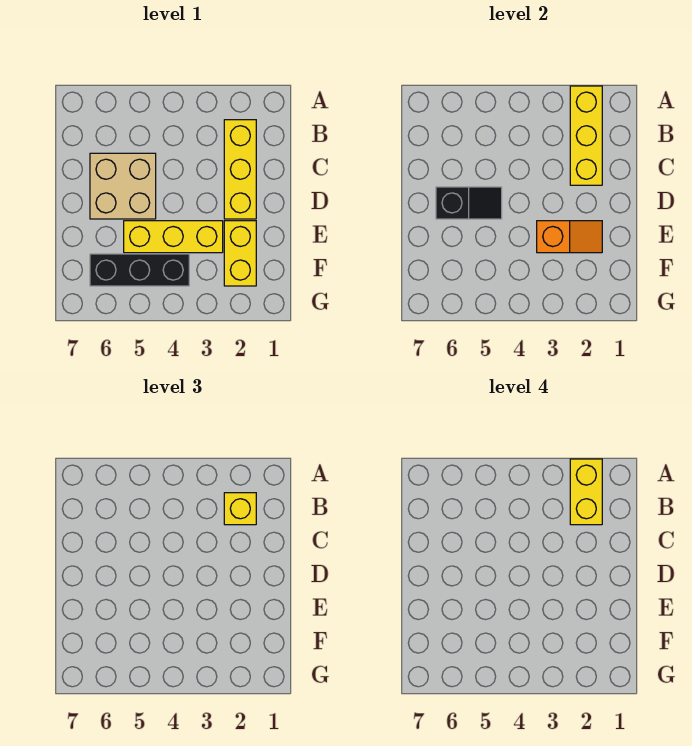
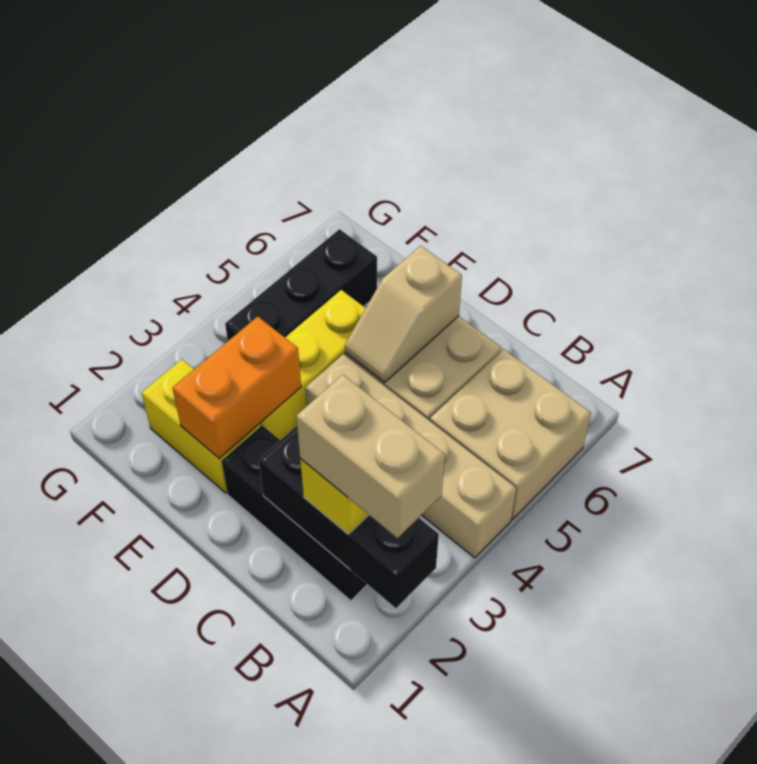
yellow brick A2:C2 level 2 -> black brick A2:C2 level 2
yellow brick A2:B2 level 4 -> tan brick A2:B2 level 4
none -> tan brick A4:D4 level 1
none -> tan brick A5:B6 level 1
yellow brick B2:D2 level 1 -> black brick B2:D2 level 1
black slope D5:D6 level 2 top 6 -> tan slope D5:D6 level 2 top 6
orange slope E2:E3 level 2 top 3 -> orange brick E2:E3 level 2

